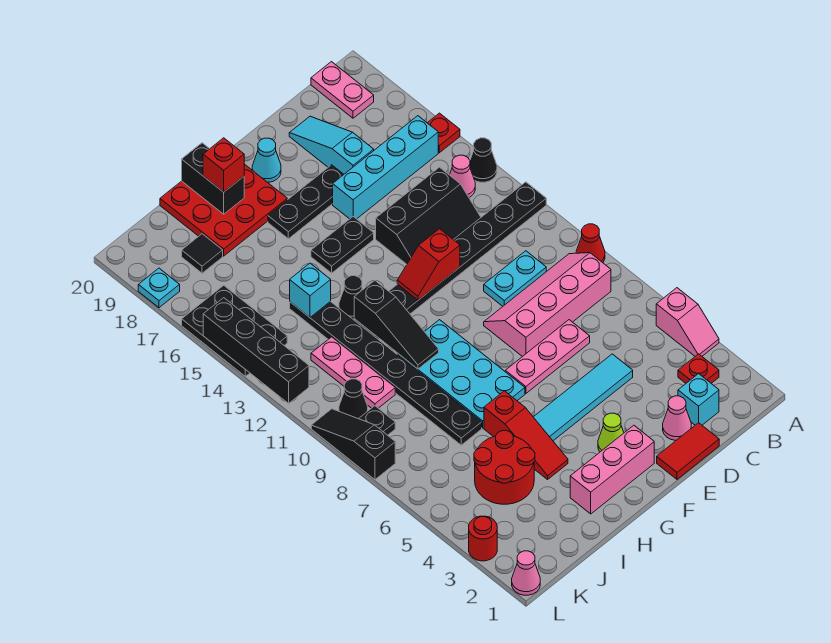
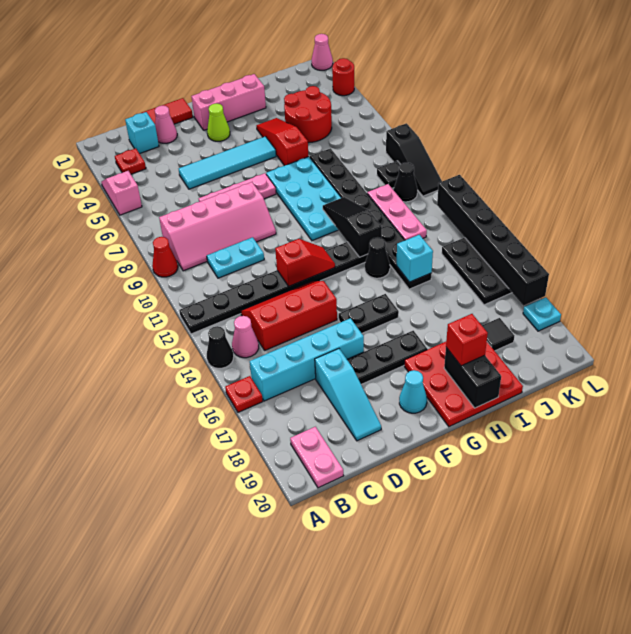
black slope C13:E14 level 1 top 14 -> red slope C13:E14 level 1 top 14
black brick L12:L15 level 2 -> black brick L12:L17 level 2

